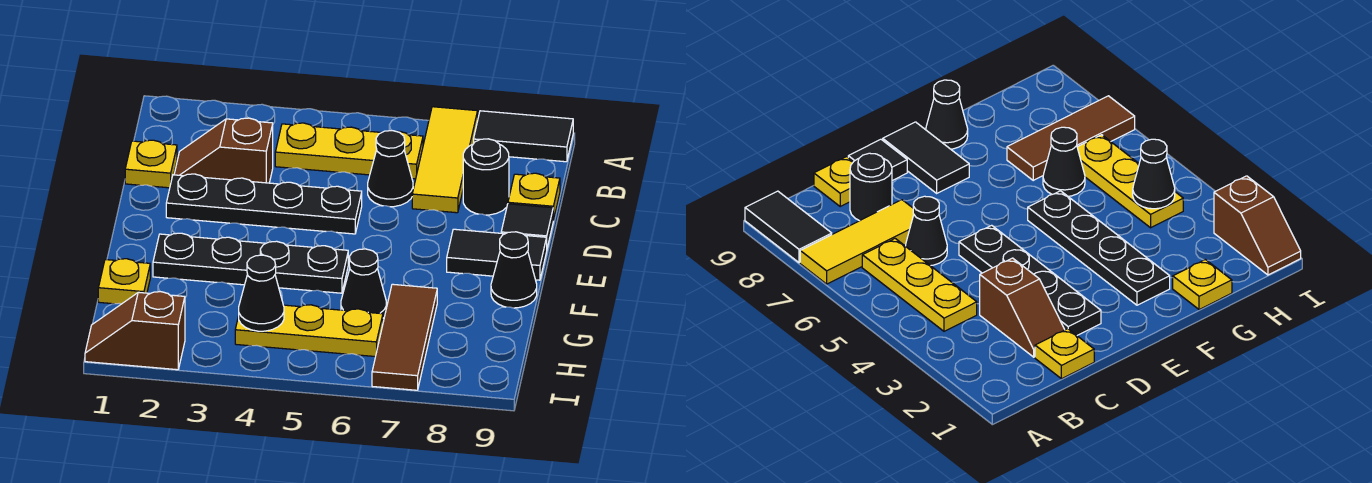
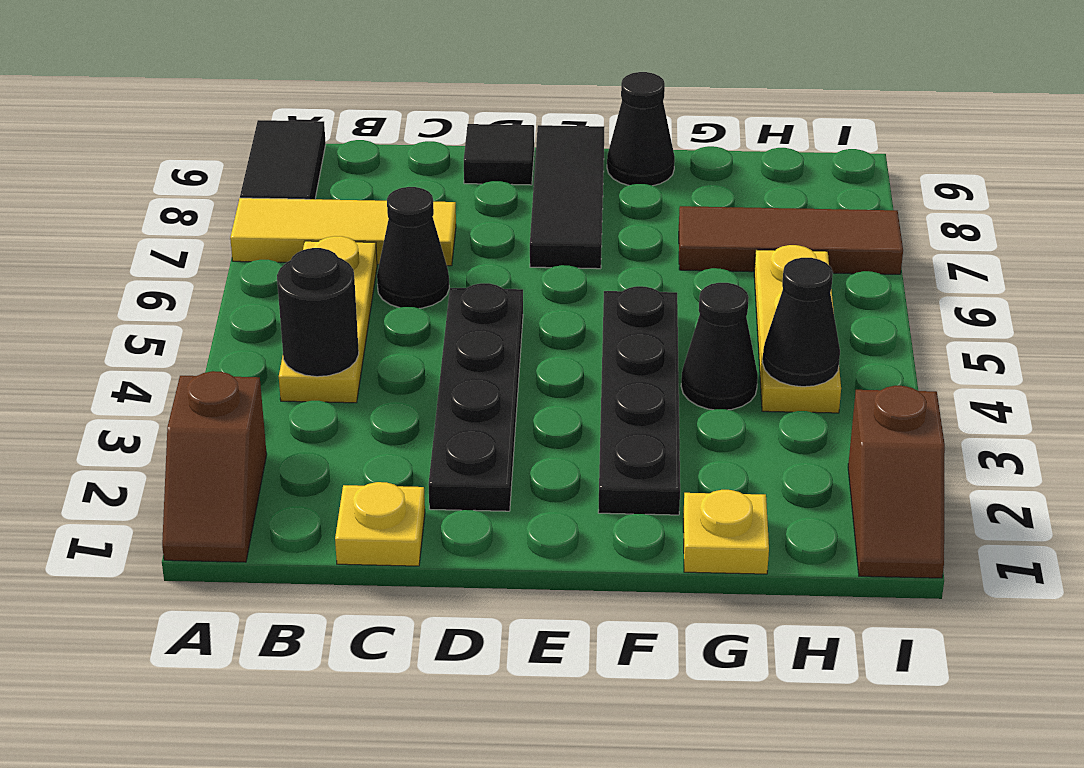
brown slope C2:C3 level 1 top 3 -> brown slope A1:A2 level 1 top 2
black round brick C8 level 1 -> black round brick B4 level 2
yellow plate C9 level 1 -> none
black tile E8:E9 level 1 -> black tile E7:E9 level 1
black cone G6 level 1 -> black cone G4 level 1

